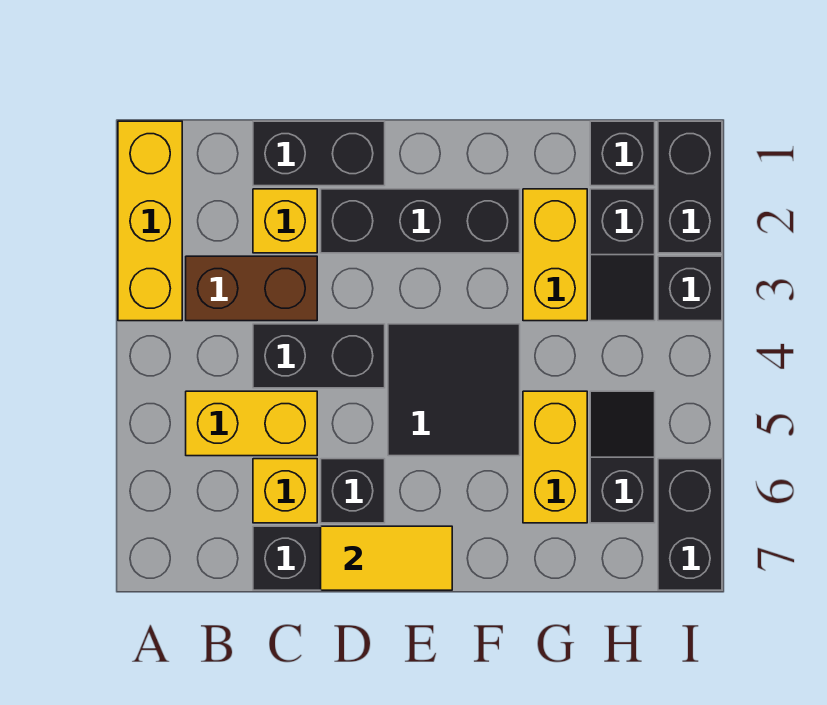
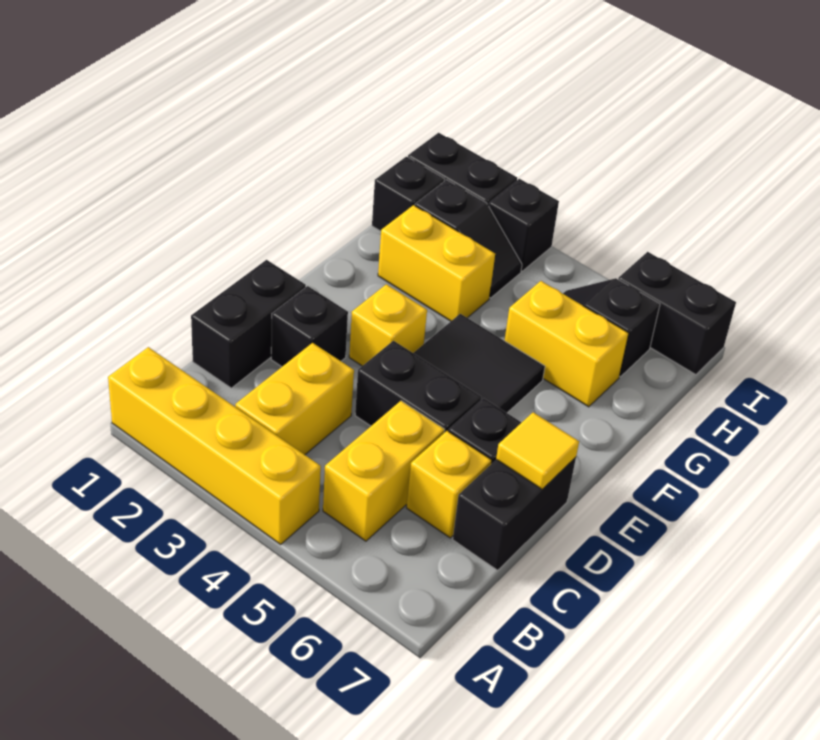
yellow brick A1:A3 level 1 -> yellow brick A1:A4 level 1
brown brick B3:C3 level 1 -> yellow brick B3:C3 level 1
yellow brick C2 level 1 -> yellow brick E3 level 1
black brick C4:D4 level 1 -> black brick D4:D5 level 1
black brick D2:F2 level 1 -> black brick D2 level 1
yellow tile D7:E7 level 2 -> yellow tile D7 level 2

